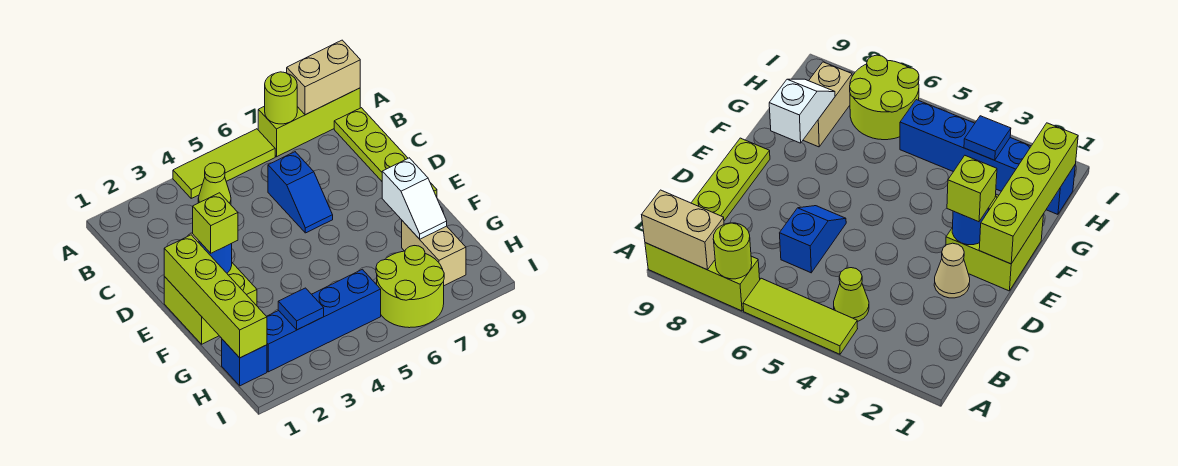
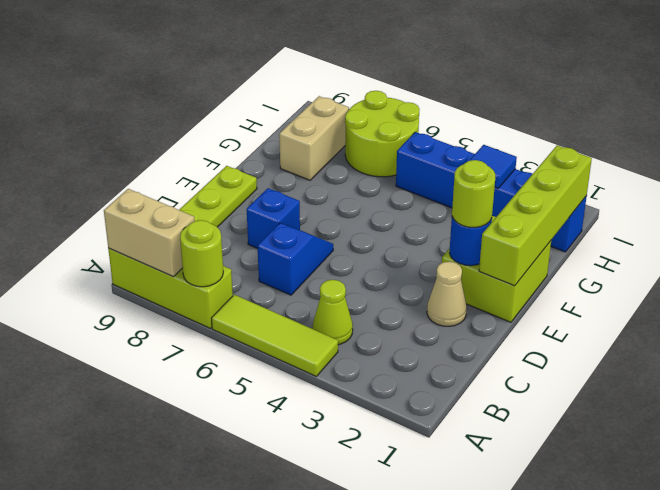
none -> blue brick D7 level 1
lime brick E2 level 3 -> lime round brick E2 level 3
white slope F8:G8 level 2 top F -> none

